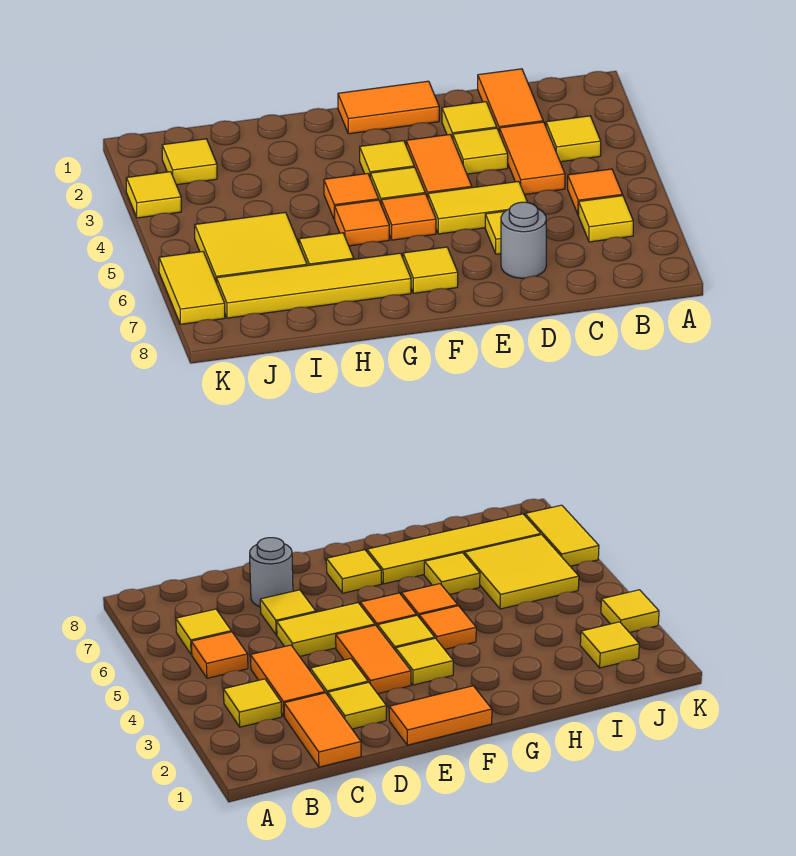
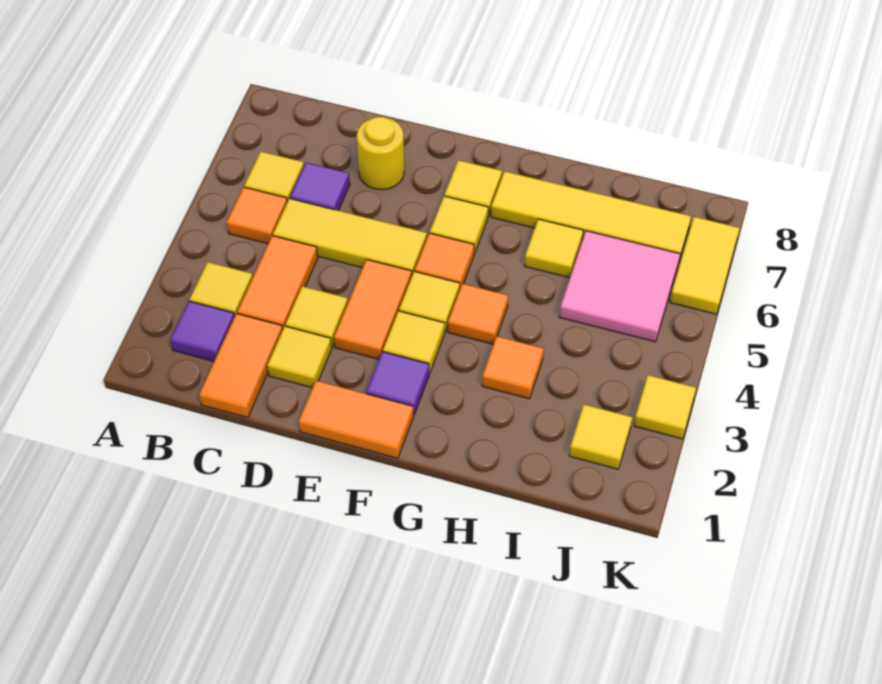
none -> purple tile B2 level 1
none -> purple tile C6 level 1
yellow tile D5:E5 level 1 -> yellow tile C5:E5 level 1
yellow tile D6 level 1 -> yellow tile F6 level 1
grey round brick D7 level 1 -> yellow round brick D7 level 1
none -> purple tile F2 level 1
orange tile G5 level 1 -> orange tile H3 level 1
yellow tile I5:J6 level 1 -> pink tile I5:J6 level 1

